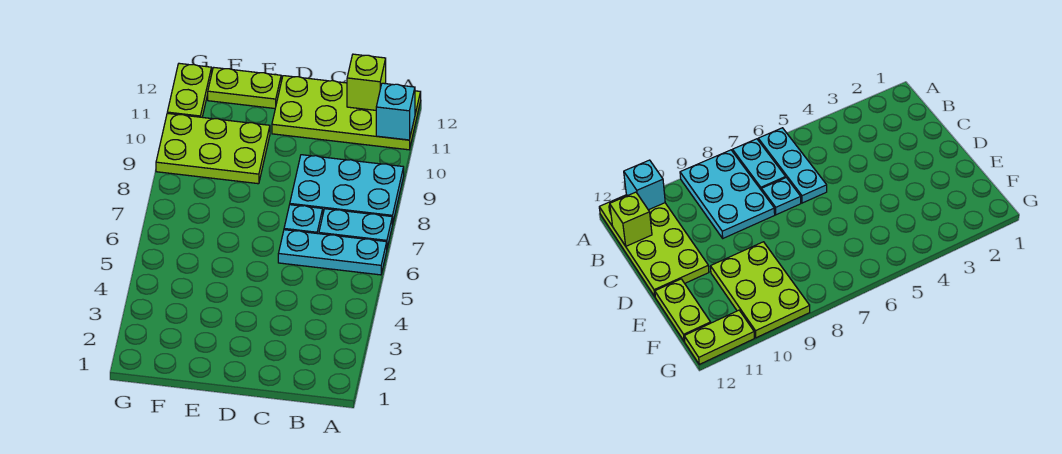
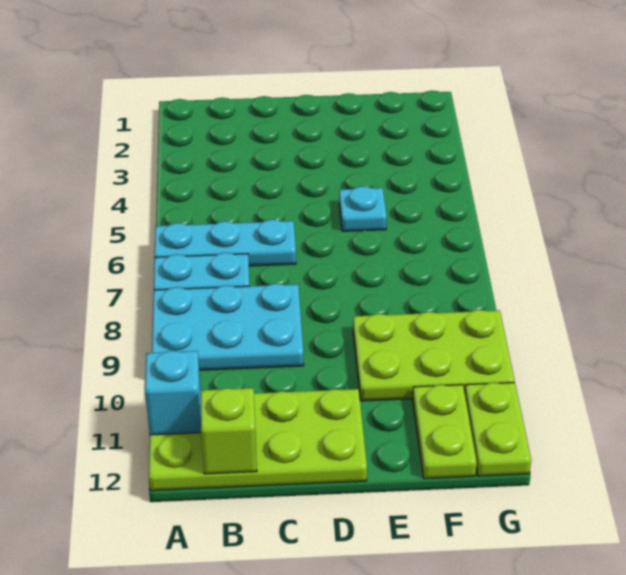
cyan plate C7 level 1 -> cyan plate E5 level 1
lime plate E12:F12 level 1 -> lime plate F11:F12 level 1

